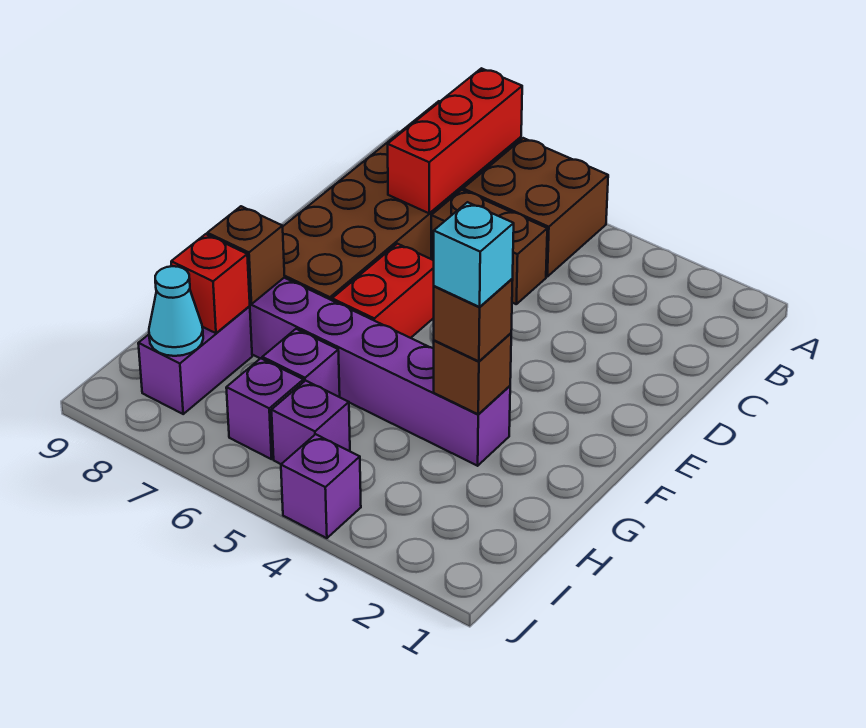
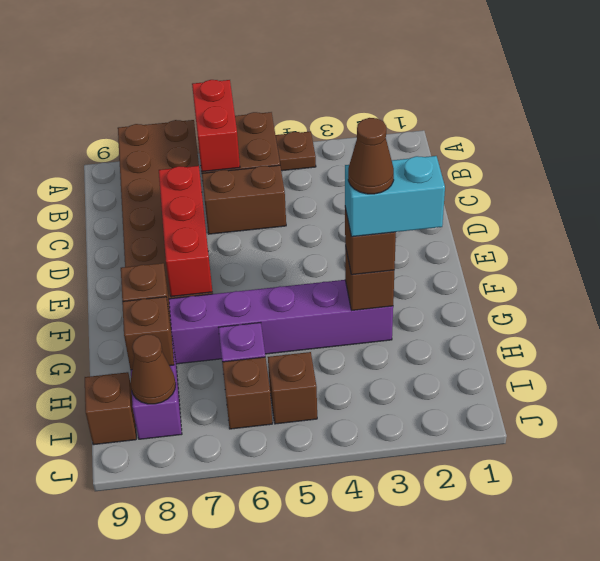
none -> brown plate A4 level 1
red brick A7:C7 level 2 -> red brick D7:F7 level 2
red brick E6:F6 level 1 -> red brick A6:B6 level 2
cyan brick G3 level 4 -> cyan brick G2:G3 level 4
none -> brown cone G3 level 5
red brick H8 level 2 -> brown brick H8 level 2
purple brick I5 level 1 -> brown brick I5 level 1
purple brick I6 level 1 -> brown brick I6 level 1
cyan cone I8 level 2 -> brown cone I8 level 2
none -> brown brick I9 level 1
purple brick J4 level 1 -> none

